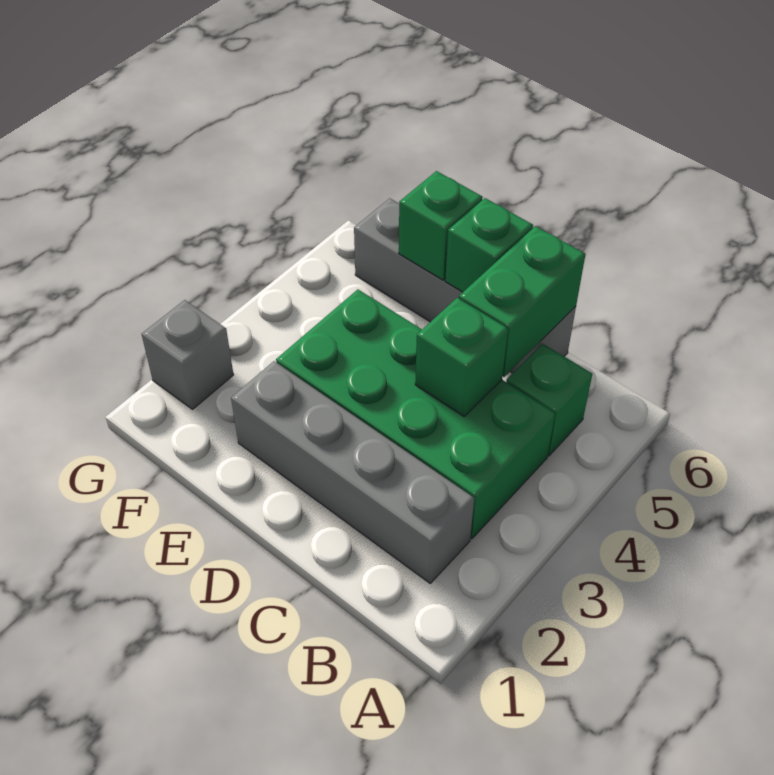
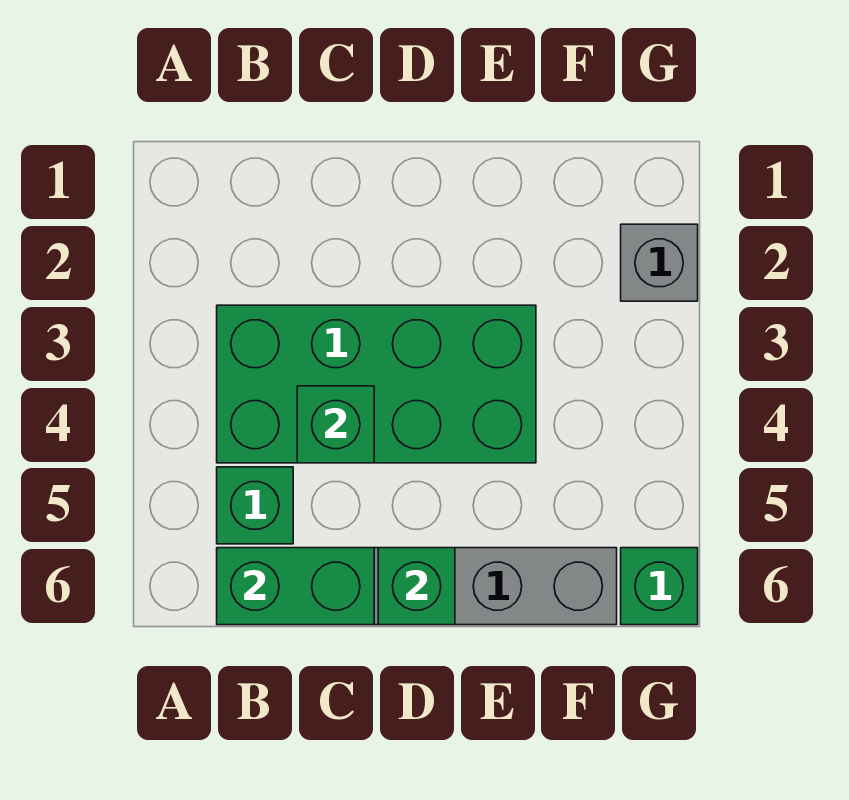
grey brick B2:E2 level 1 -> none
green brick C5:C6 level 2 -> green brick B6:C6 level 2
green brick E6 level 2 -> green brick G6 level 1

